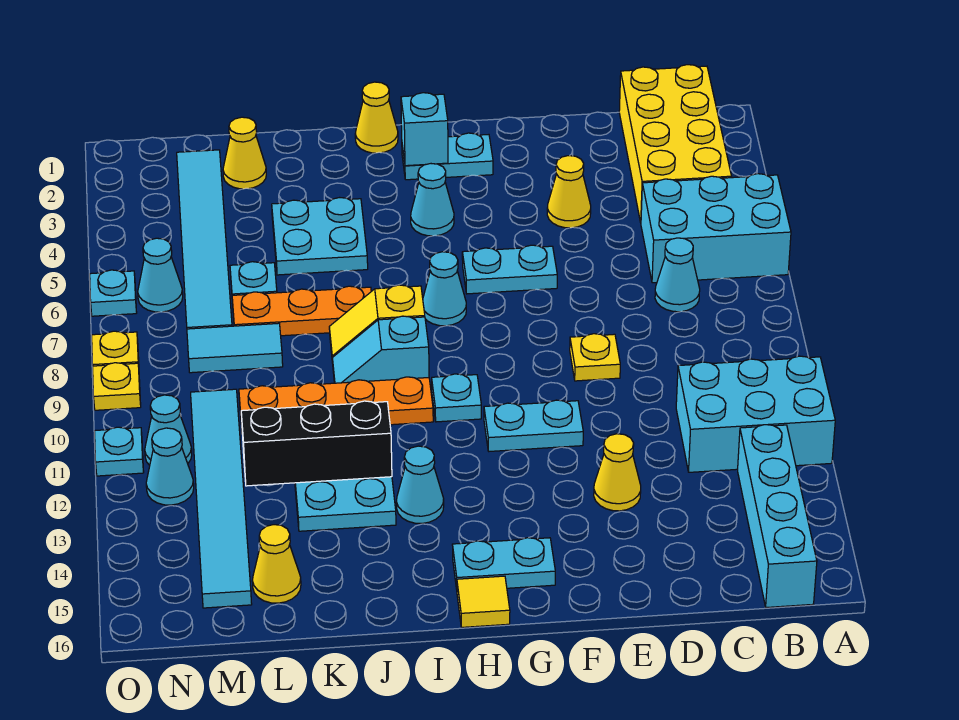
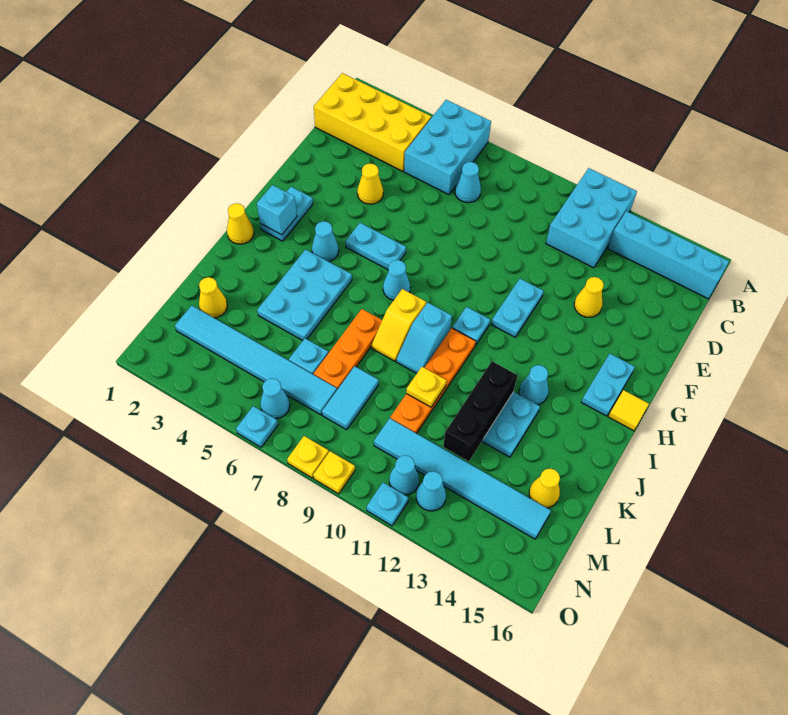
yellow plate E9 level 1 -> yellow plate K10 level 2
cyan plate F6:G6 level 1 -> cyan plate G5:G6 level 1
cyan plate J4:K5 level 1 -> cyan plate I4:K5 level 1

